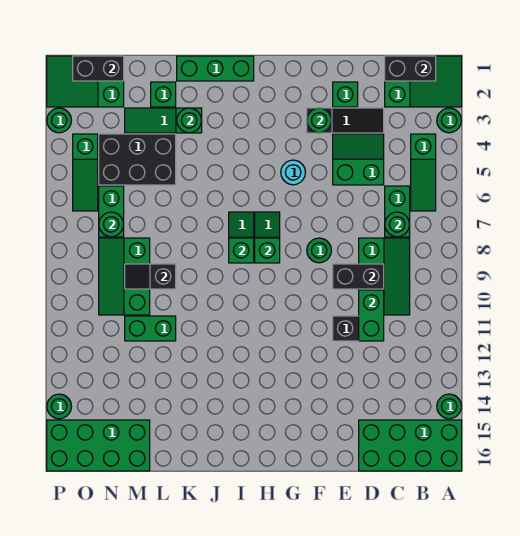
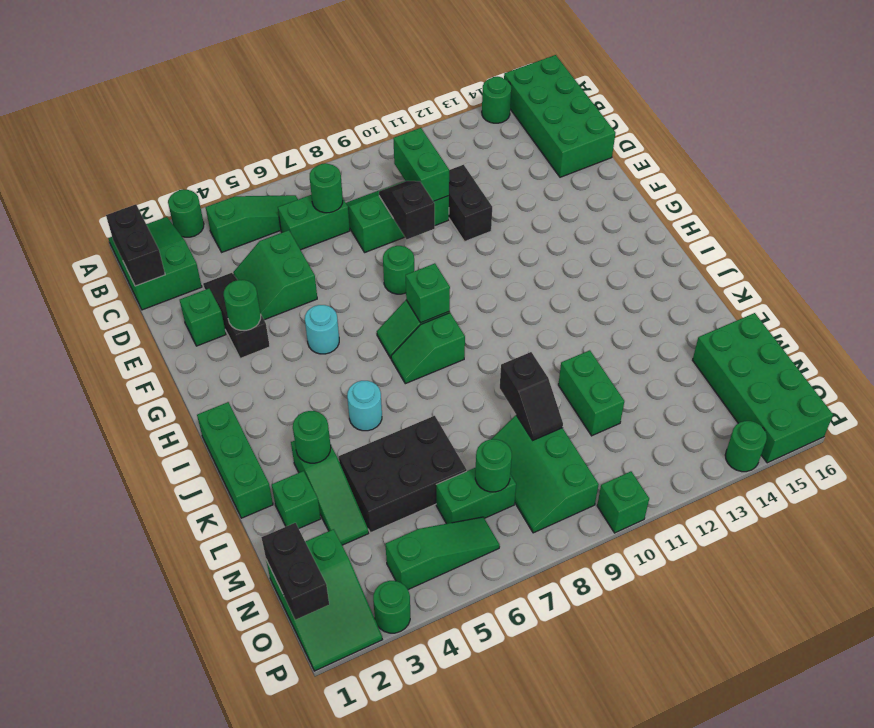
black brick D9:E9 level 2 -> black slope D9:E9 level 2 top E
green brick D10:D11 level 2 -> green brick C10:D10 level 2
green brick I8 level 2 -> green brick P10 level 1
none -> cyan round brick J5 level 1
black brick L4:N5 level 1 -> black brick L4:M6 level 1
green slope M8:N10 level 1 top M -> green slope M8:O9 level 1 top 9

